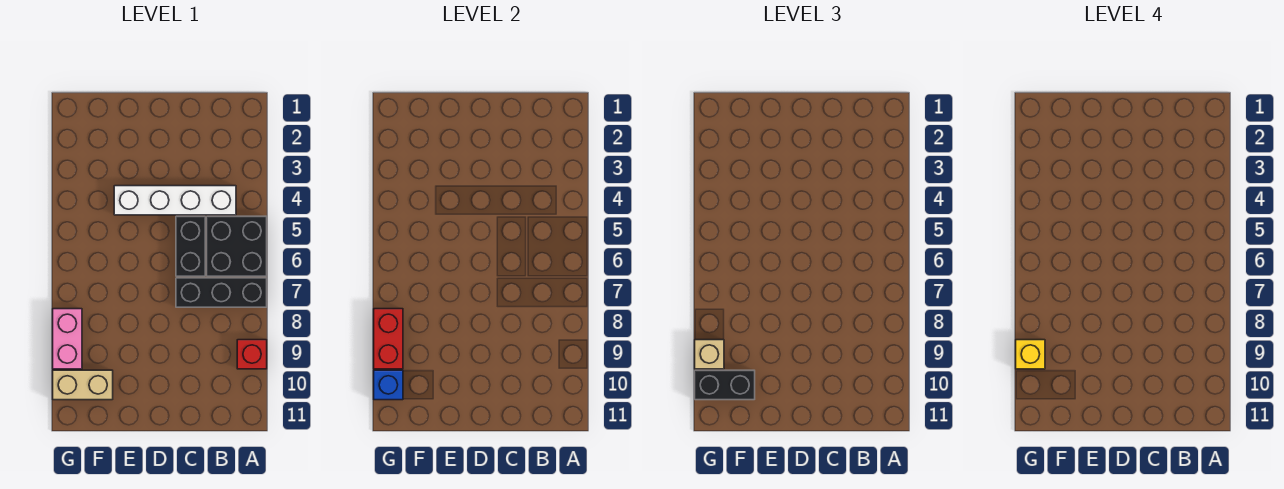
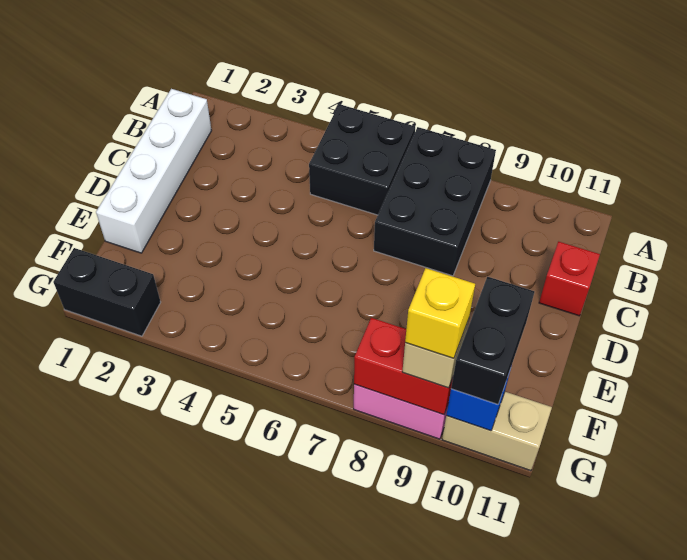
black brick A7:C7 level 1 -> black brick A7:C8 level 1
red brick A9 level 1 -> red brick C11 level 1
white brick B4:E4 level 1 -> white brick B1:E1 level 1
black brick C5:C6 level 1 -> black brick G1:G2 level 1
tan brick F10:G10 level 1 -> tan brick G10:G11 level 1

